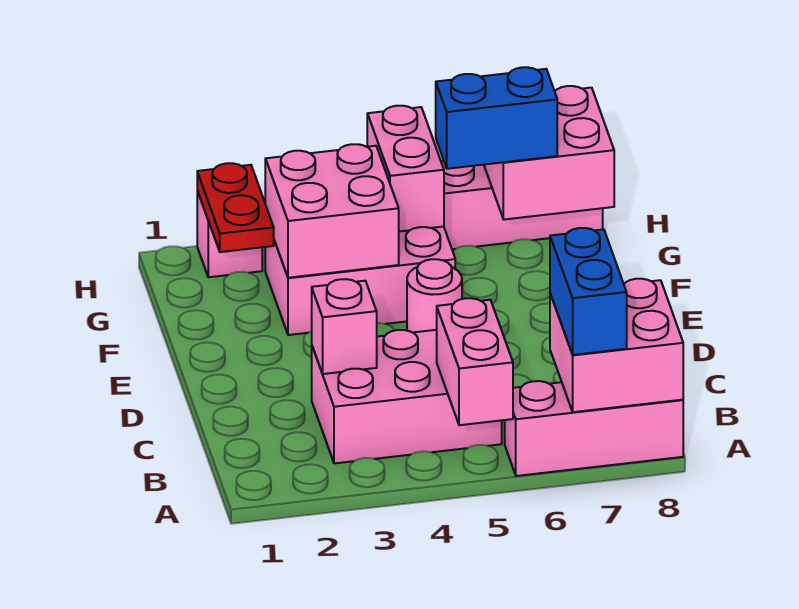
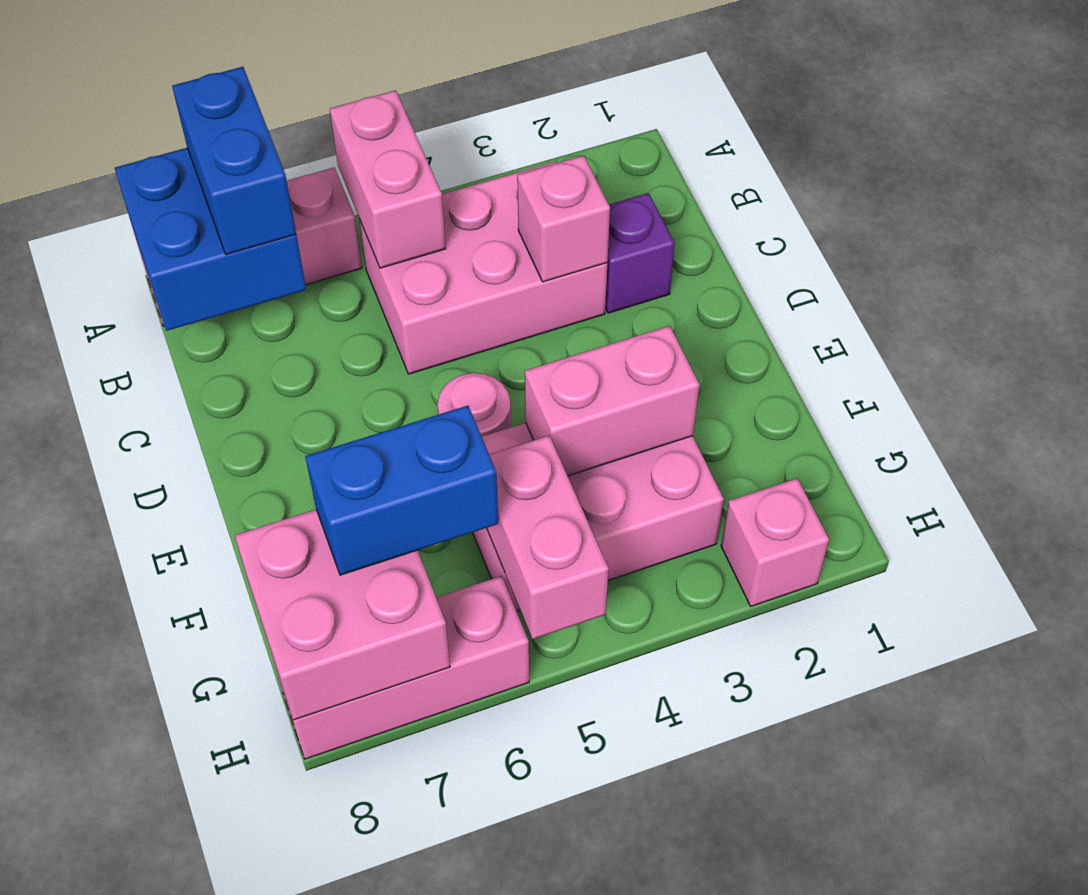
pink brick A7:B8 level 2 -> blue brick A7:B8 level 2
none -> purple brick C2 level 1
pink brick F3:G4 level 2 -> pink brick F3:F4 level 2
red plate G2:H2 level 2 -> none

